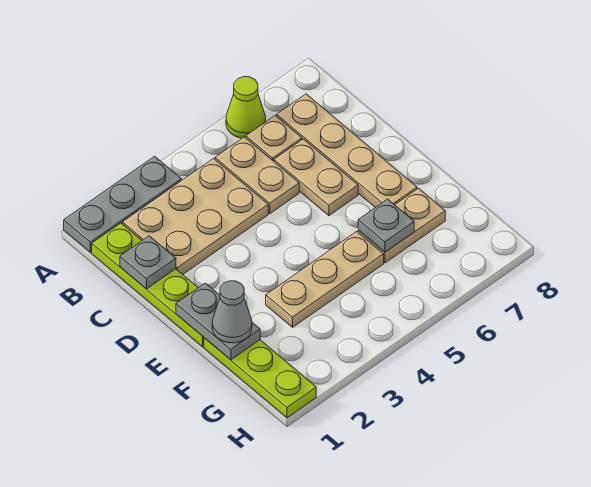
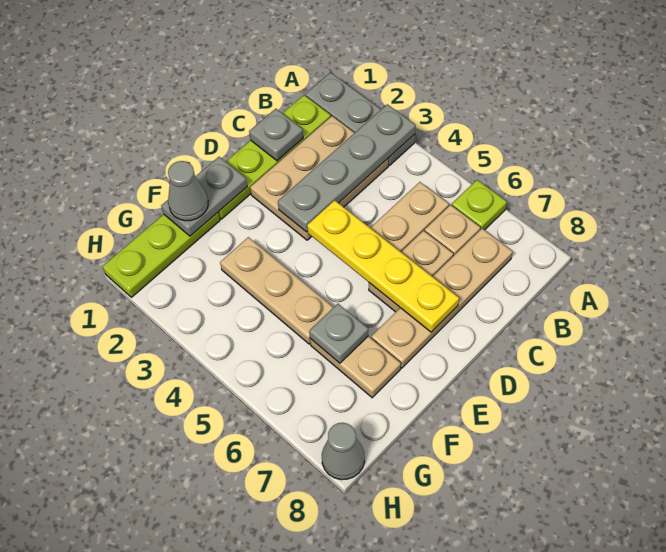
none -> grey plate A3:D3 level 2
lime cone A6 level 1 -> lime plate A6 level 1
tan plate B2:C4 level 1 -> tan plate B2:D3 level 1
none -> yellow plate D4:D7 level 2
none -> grey cone H8 level 1

